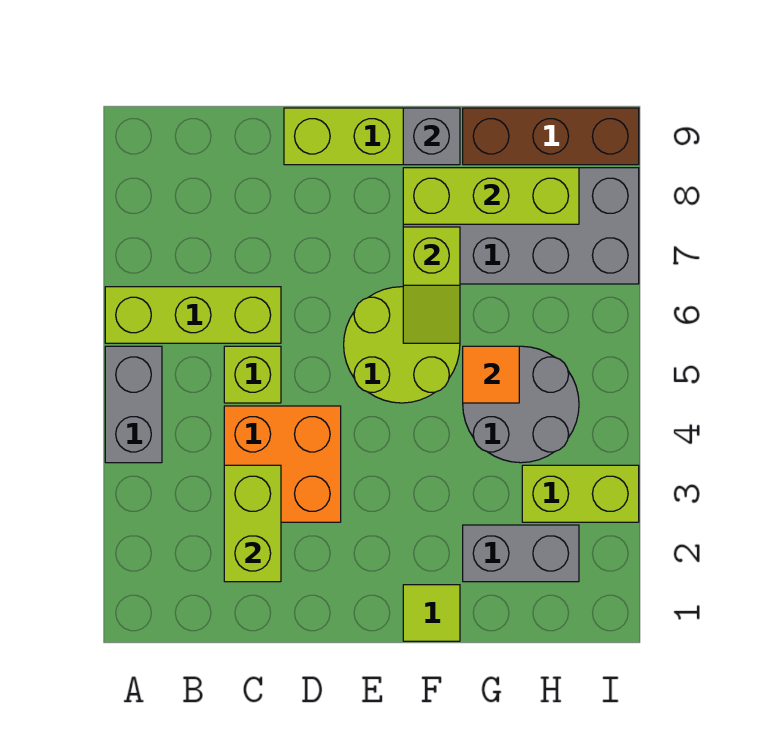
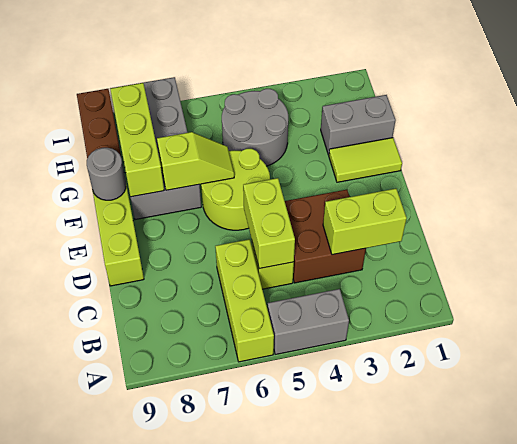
orange brick C3:D4 level 1 -> brown brick C3:D4 level 1
lime tile F1 level 1 -> lime tile F1:F2 level 1
grey brick F9 level 2 -> grey round brick F9 level 2
grey brick G2:H2 level 1 -> grey brick G1:G2 level 1
orange tile G5 level 2 -> none
lime brick H3:I3 level 1 -> lime brick C5:D5 level 2

